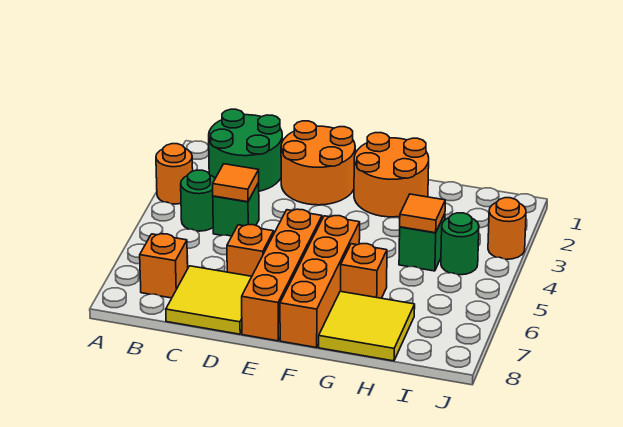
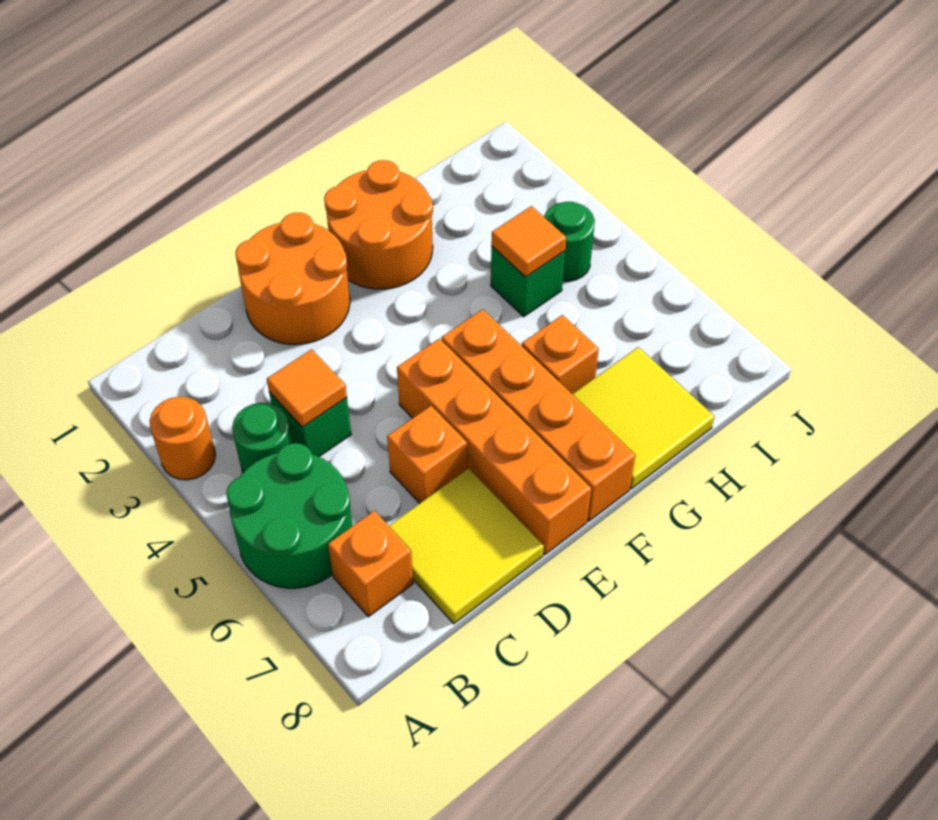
green round brick B1:C2 level 1 -> green round brick A5:B6 level 1
orange round brick J3 level 1 -> none

